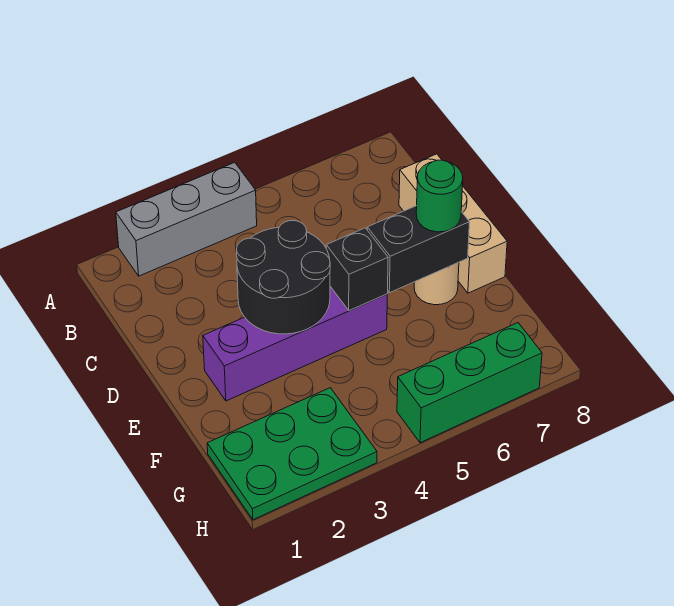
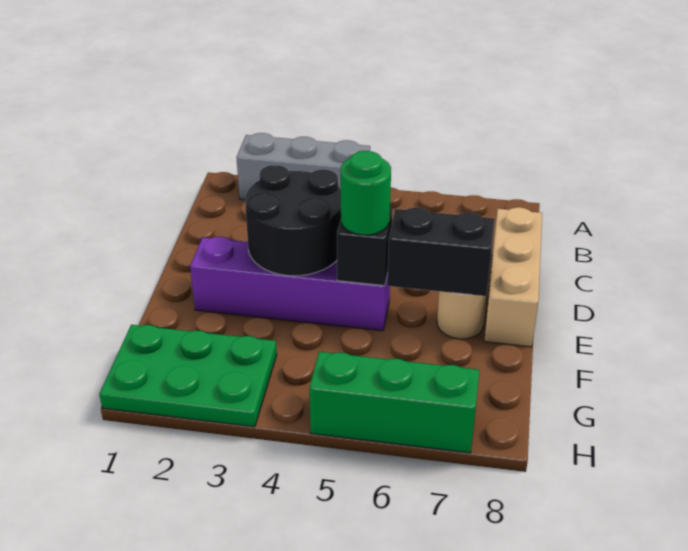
green round brick E7 level 3 -> green round brick E5 level 3

